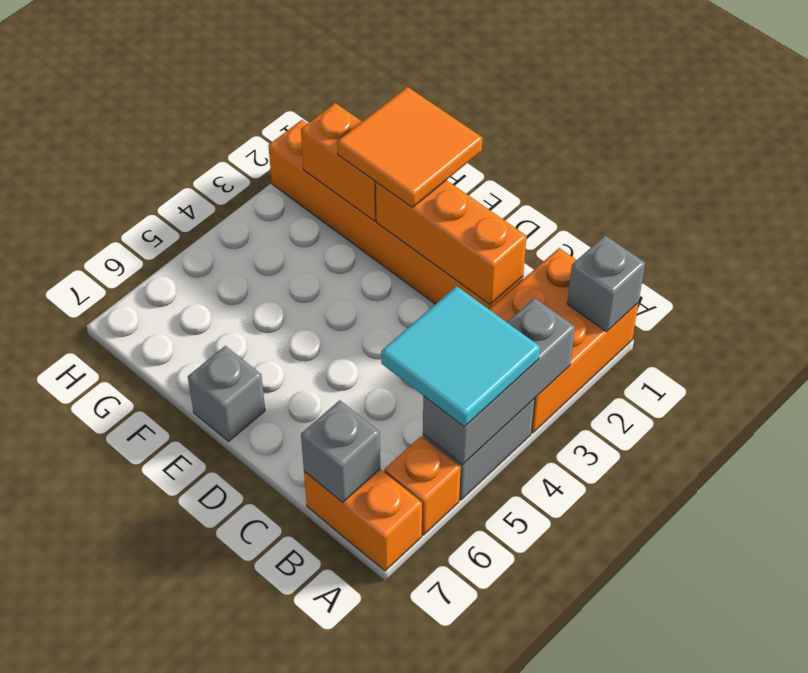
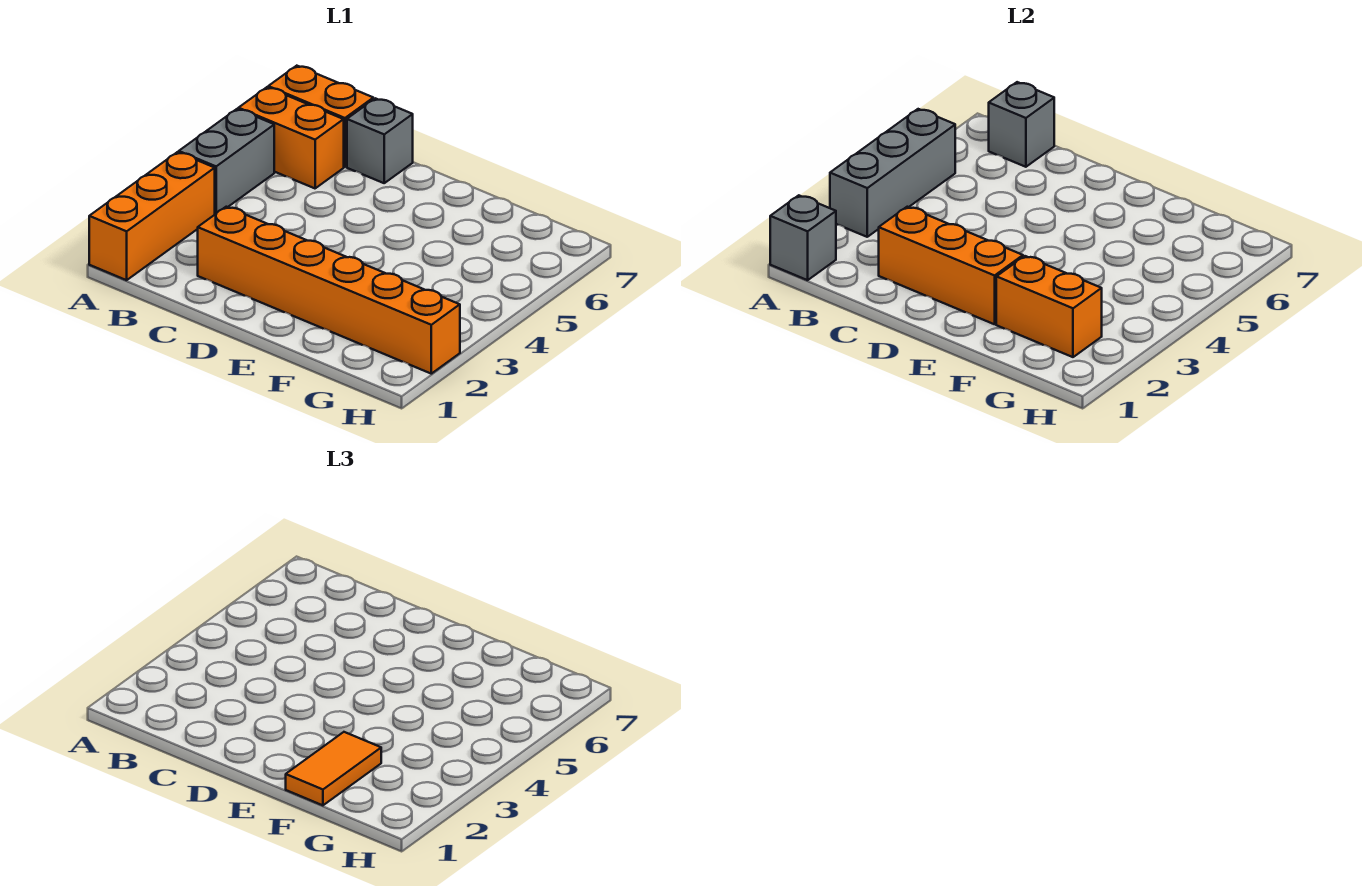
orange brick A1:B3 level 1 -> orange brick A1:A3 level 1
cyan tile A4:B5 level 3 -> none
orange brick A6 level 1 -> orange brick A6:B6 level 1
orange tile E1:F2 level 3 -> orange tile F1:F2 level 3
grey brick E7 level 1 -> grey brick C7 level 1

